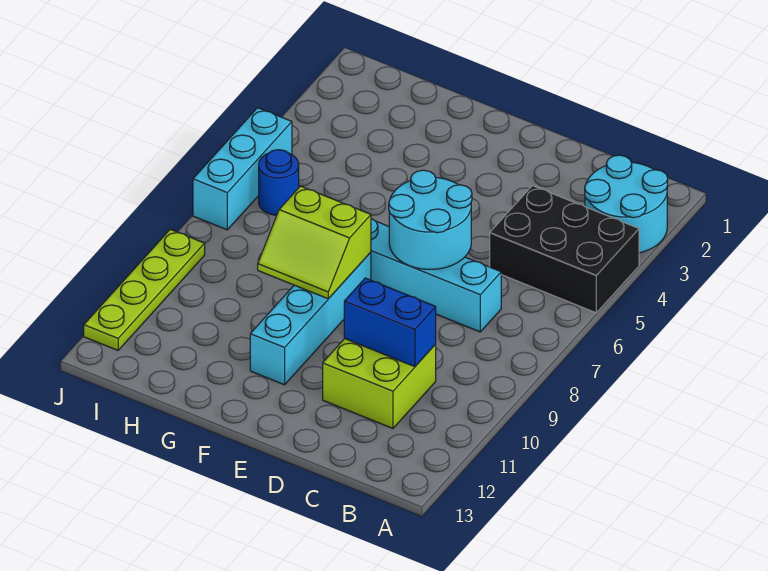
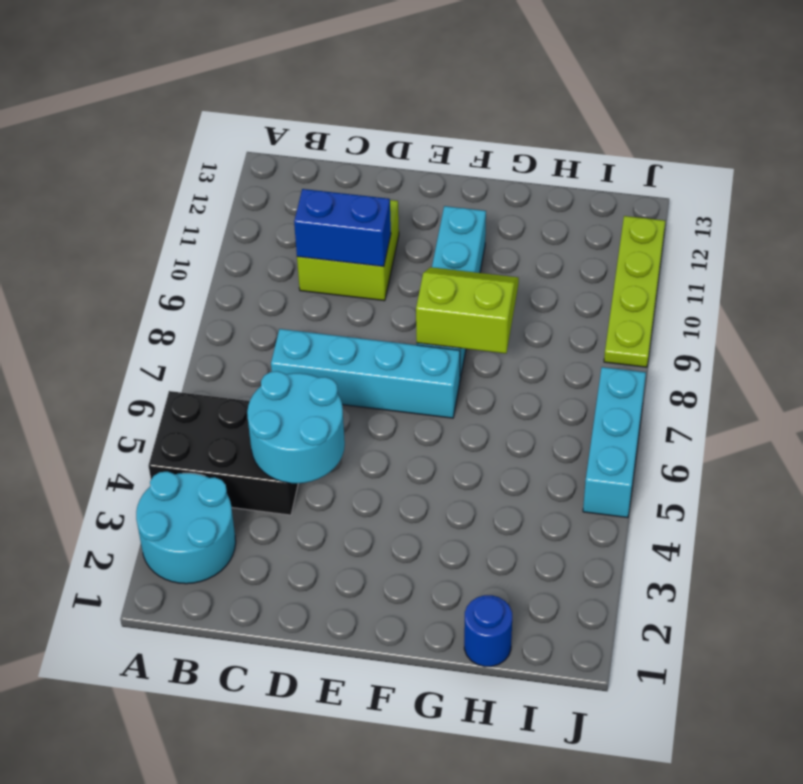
cyan round brick D6:E7 level 2 -> cyan round brick C4:D5 level 2
blue round brick I6 level 1 -> blue round brick H1 level 1

